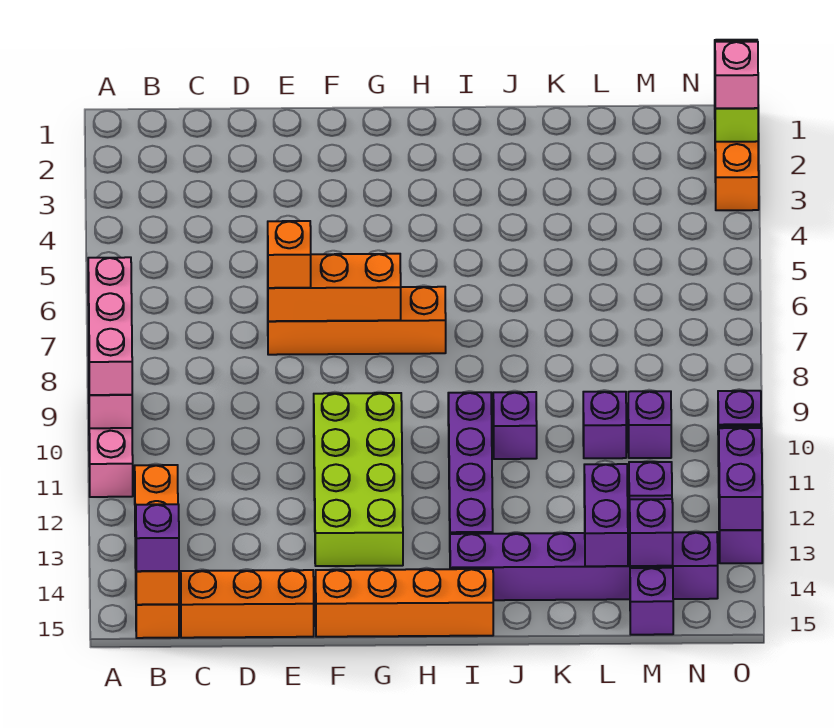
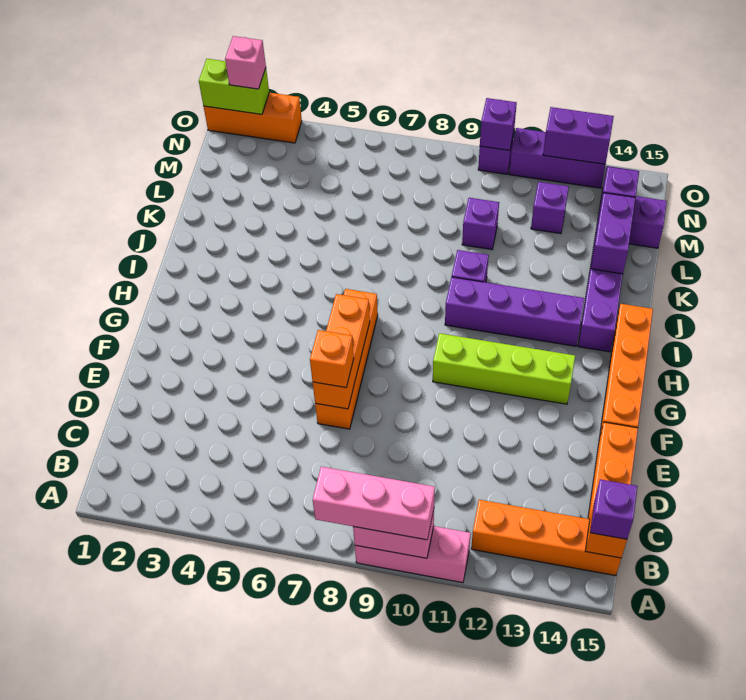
lime brick F10:G13 level 1 -> lime brick G10:G13 level 1
purple brick L13:L14 level 2 -> purple brick K14:L14 level 2
purple brick M10 level 1 -> purple brick O10 level 2

